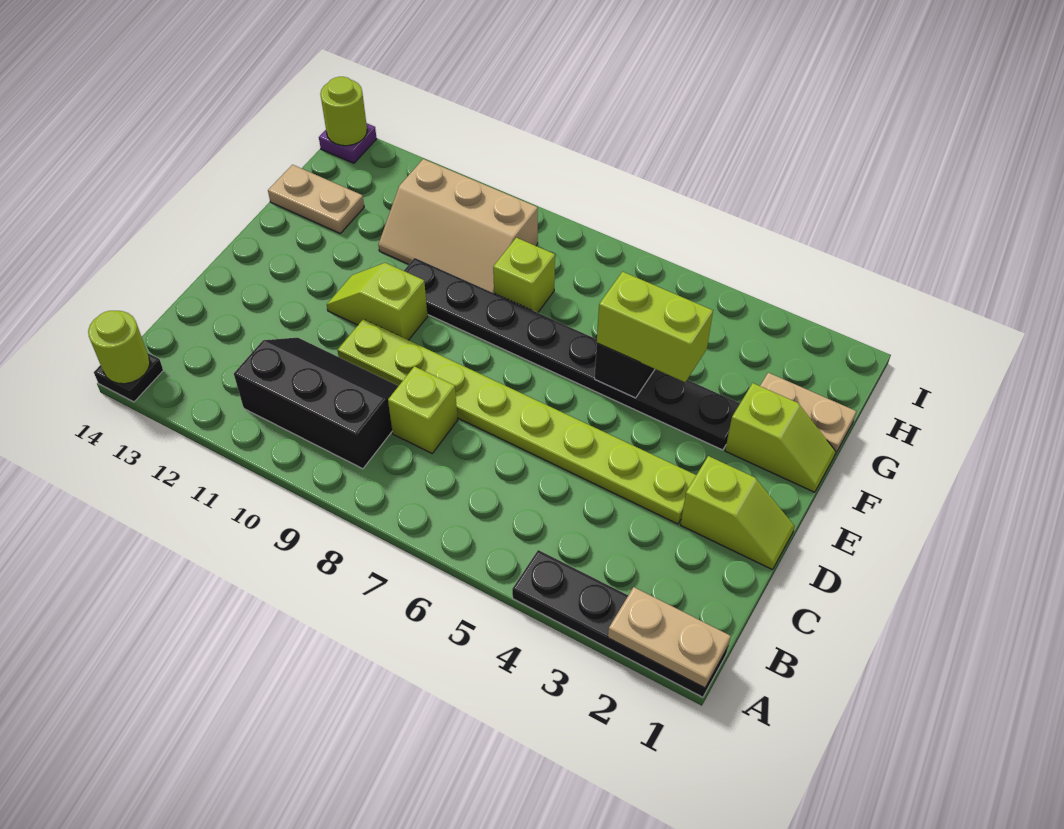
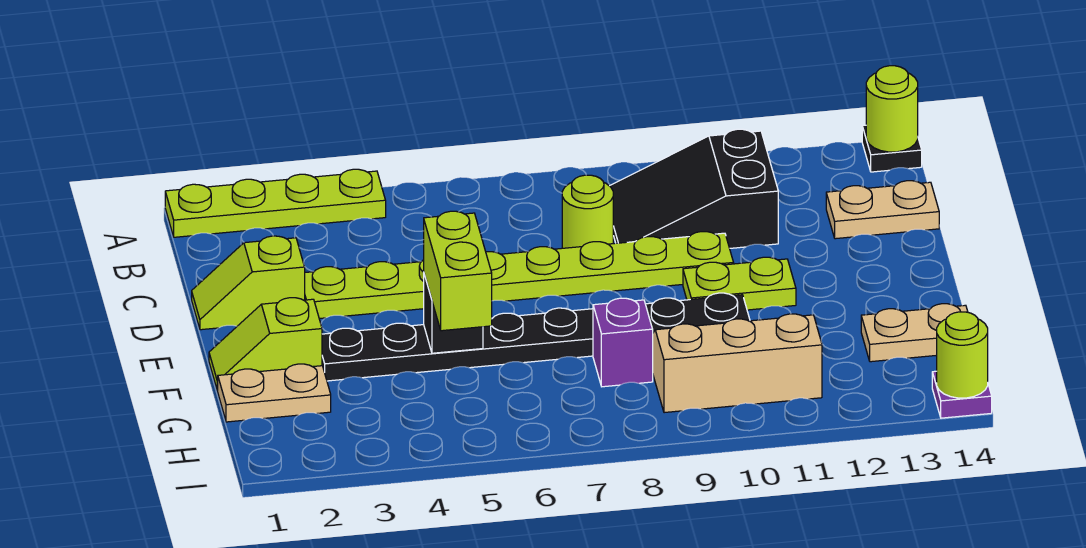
black plate A1:A4 level 1 -> lime plate A1:A4 level 1
tan plate A1:A2 level 2 -> tan plate C13:C14 level 1
black slope B9:C11 level 1 top B -> black slope B9:C11 level 1 top 11
lime brick C8 level 1 -> lime round brick C8 level 1
lime slope E10:E11 level 1 top 10 -> lime plate E10:E11 level 1
lime brick F4:F5 level 3 -> lime brick F5:G5 level 3
lime brick G8 level 1 -> purple brick G8 level 1

